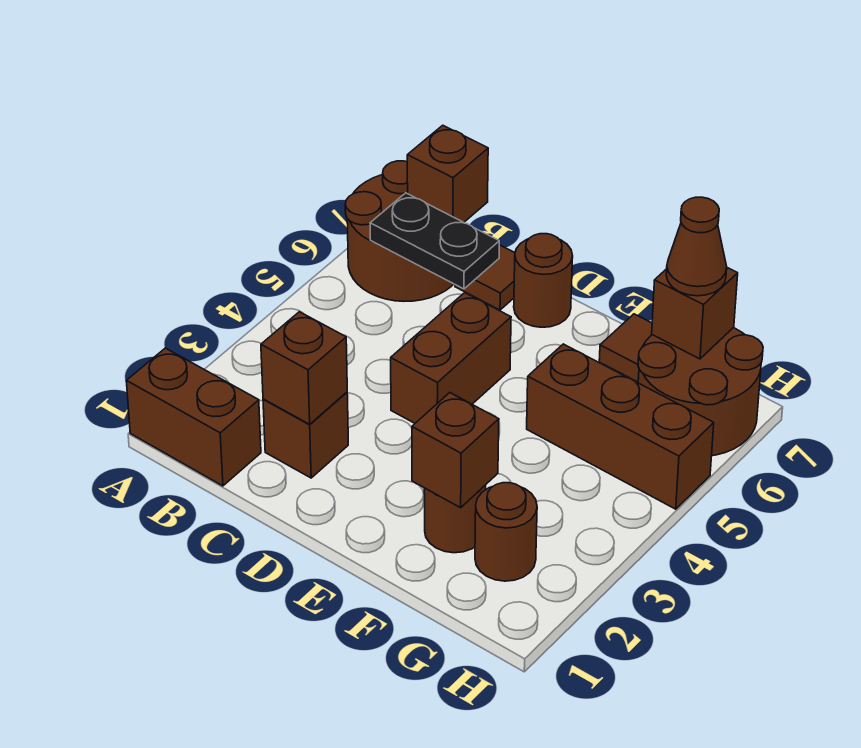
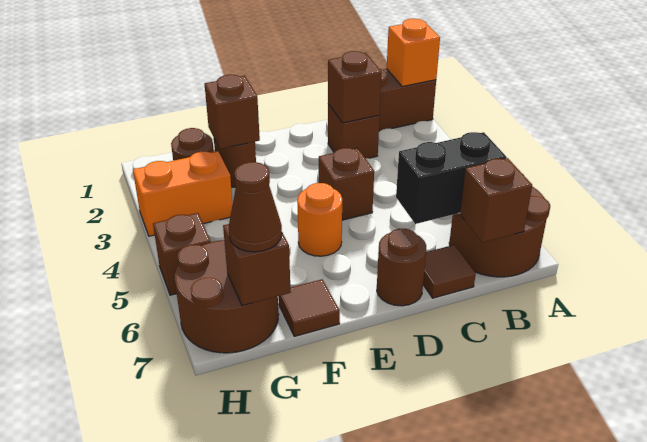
none -> orange brick A1 level 2
black plate B6:C6 level 2 -> black brick B6:C6 level 2
brown brick D4:D5 level 1 -> brown brick D4 level 1
none -> orange round brick E5 level 1
brown brick F5:H5 level 1 -> brown brick H5 level 1
none -> orange brick G3:H3 level 1

